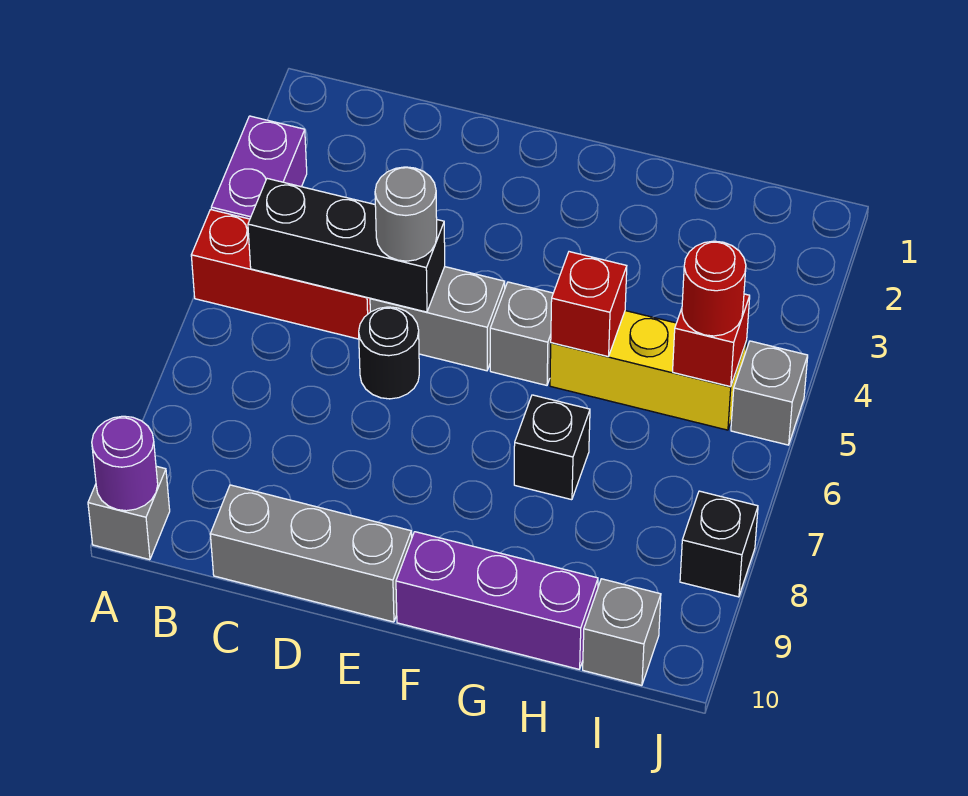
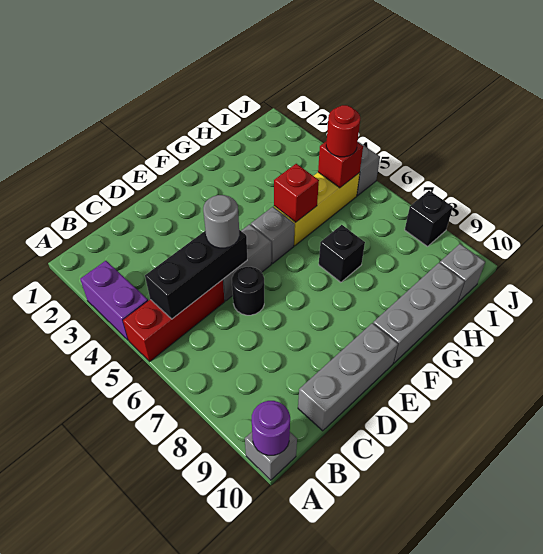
purple brick F10:H10 level 1 -> grey brick F10:H10 level 1

